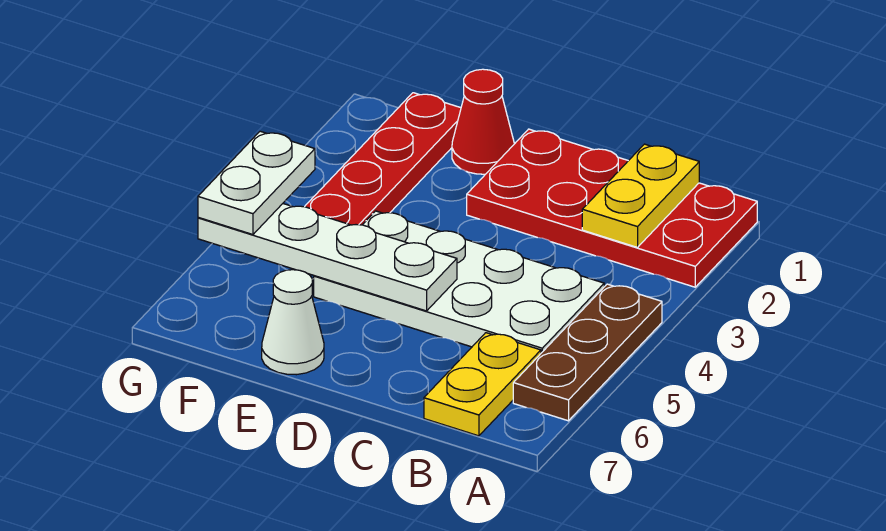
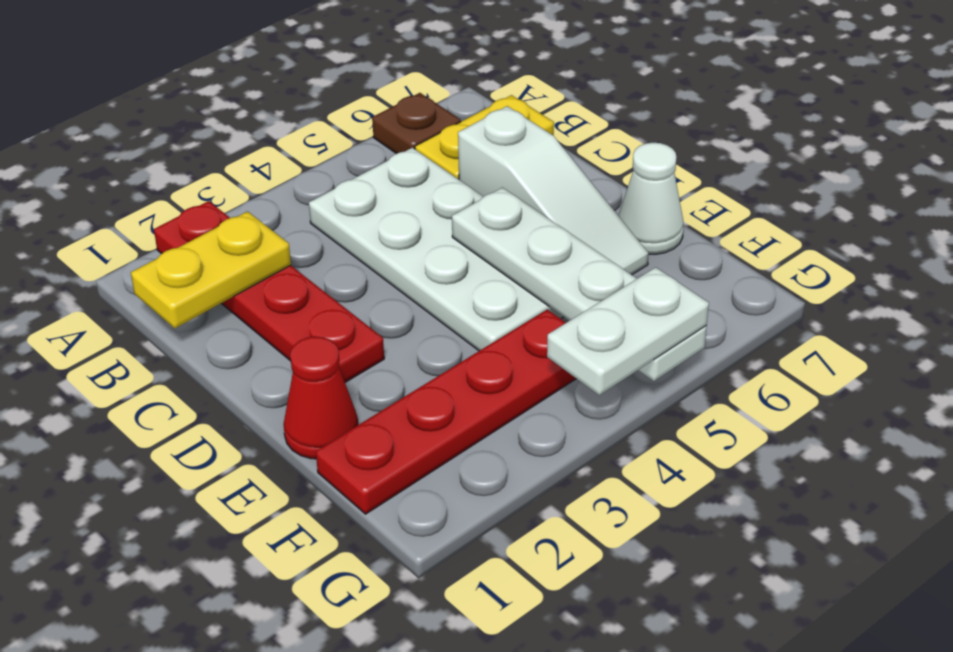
red plate A1:D2 level 1 -> red plate A2:D2 level 1
brown plate A4:A6 level 1 -> brown plate A6 level 1
none -> white slope C6:E6 level 1 top C

